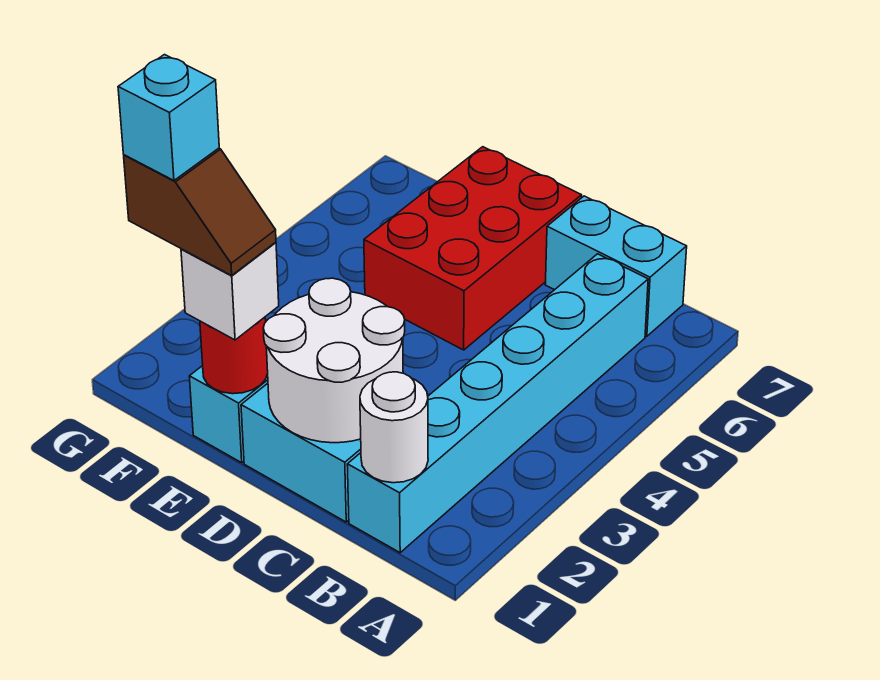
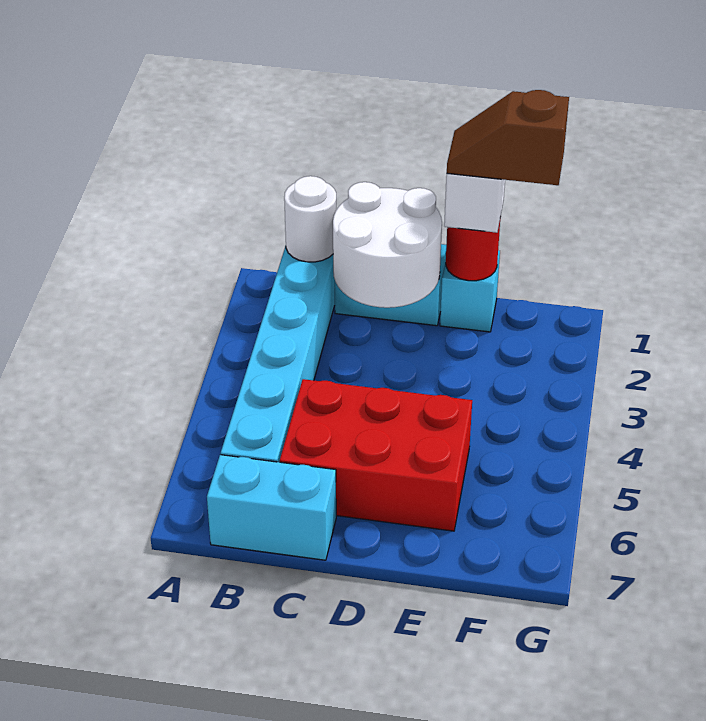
red brick D5:E7 level 1 -> red brick C5:E6 level 1
cyan brick F1 level 5 -> none

